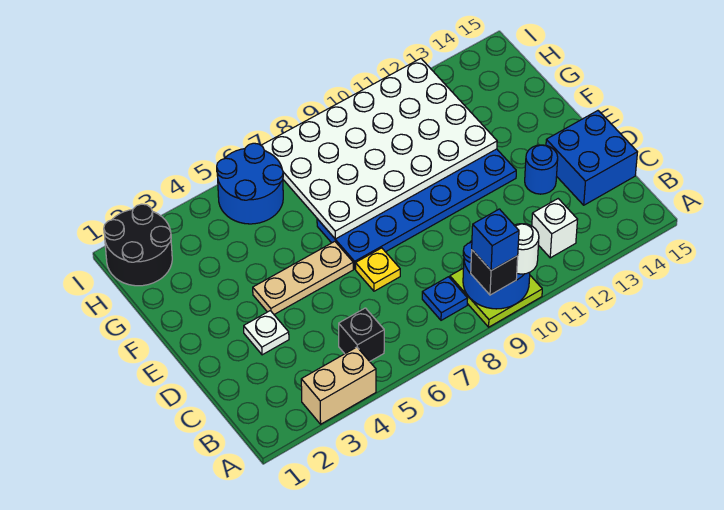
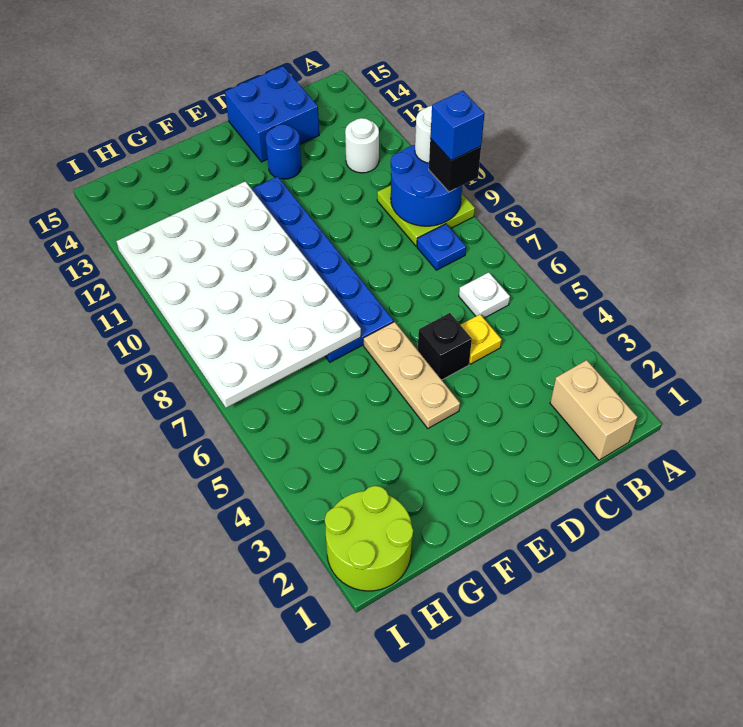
tan brick A3:A4 level 1 -> tan brick B1:B2 level 1
black brick B5 level 1 -> black brick D5 level 1
white brick B12 level 1 -> white round brick B12 level 1
white plate D3 level 1 -> white plate B6 level 1
yellow plate D7 level 1 -> yellow plate C5 level 1
black round brick H1:I2 level 1 -> lime round brick H1:I2 level 1
blue round brick H5:I6 level 1 -> none

